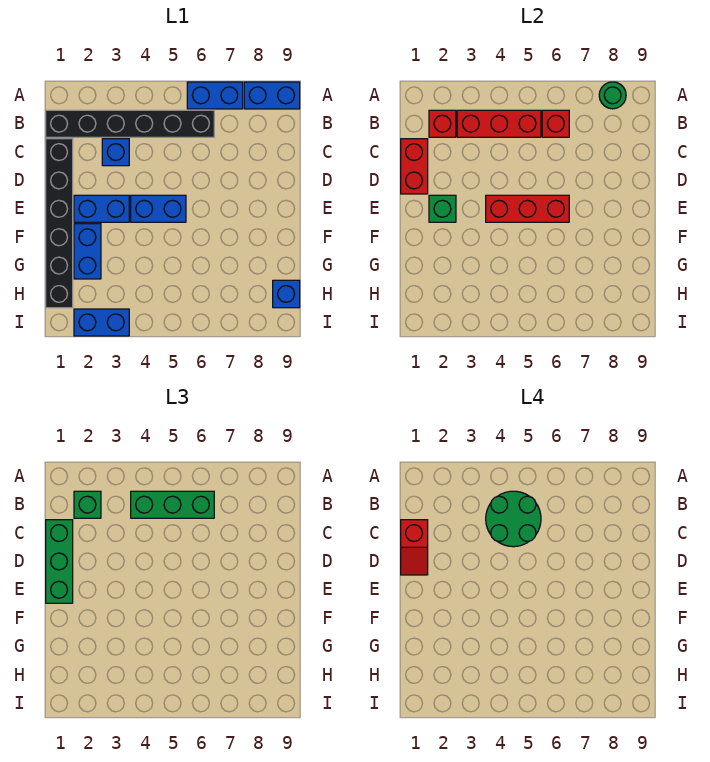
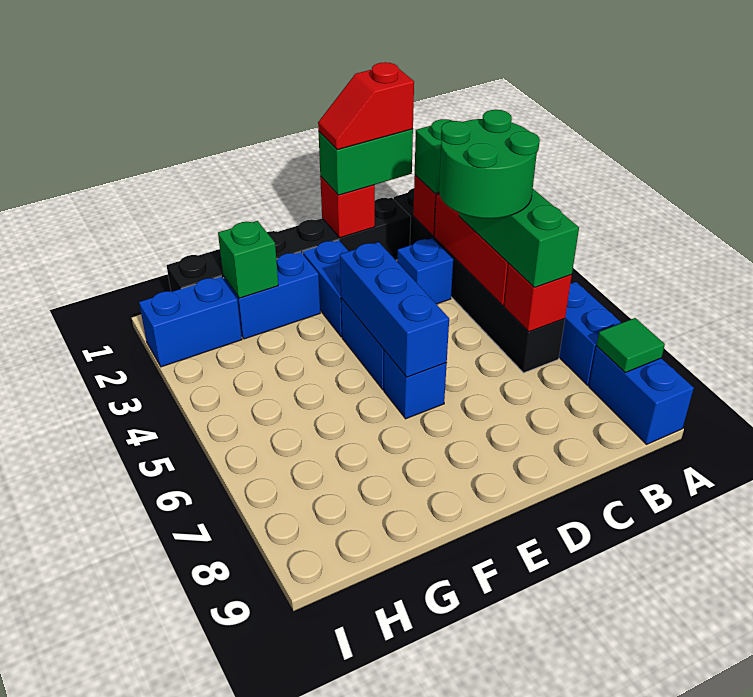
green round brick A8 level 2 -> green tile A8 level 2
red brick C1:D1 level 2 -> red brick D1 level 2
green brick C1:E1 level 3 -> green brick C1:D1 level 3
green brick E2 level 2 -> green brick G2 level 2
red brick E4:E6 level 2 -> blue brick E4:E6 level 2
blue brick H9 level 1 -> blue brick E6 level 1
blue brick I2:I3 level 1 -> blue brick H2:I2 level 1

